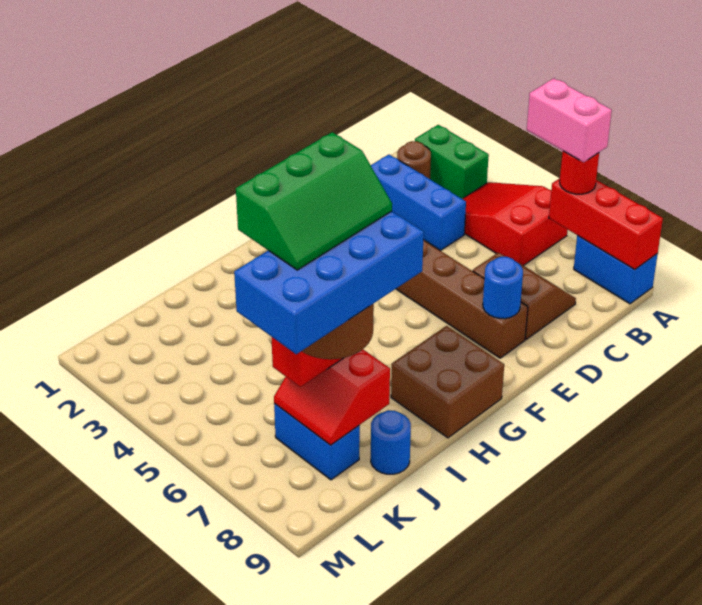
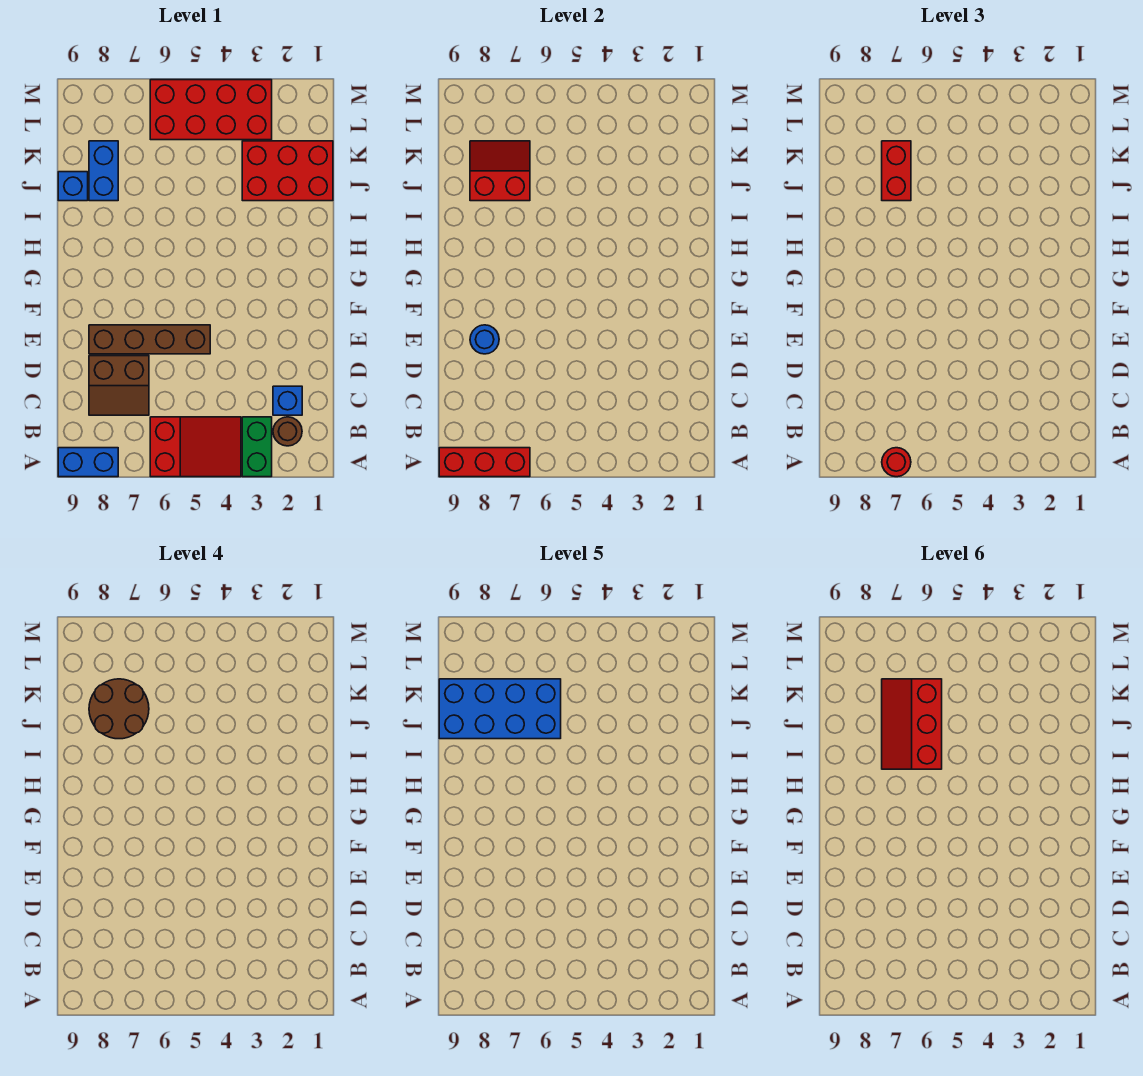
green brick A2:A3 level 1 -> green brick A3:B3 level 1
pink brick A6:A7 level 4 -> none
blue brick C2:C4 level 1 -> blue brick C2 level 1
brown brick G8:H9 level 1 -> none
green slope I6:K7 level 6 top 6 -> red slope I6:K7 level 6 top 6
blue brick I7:L8 level 5 -> blue brick J6:K9 level 5
none -> red brick J1:K3 level 1
blue round brick J9 level 1 -> blue brick J9 level 1
blue brick K7:K8 level 1 -> blue brick J8:K8 level 1
none -> red brick L3:M6 level 1

